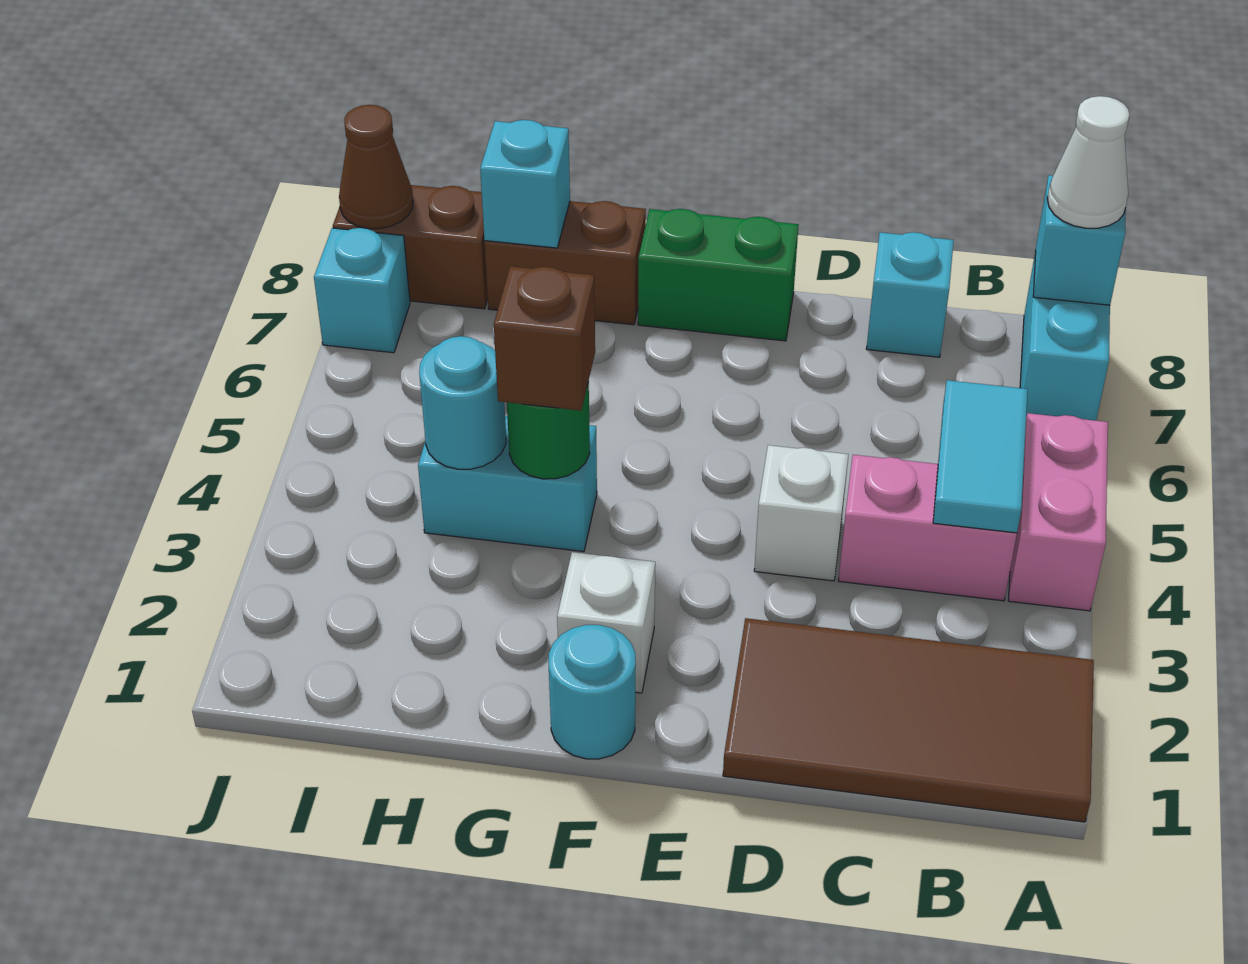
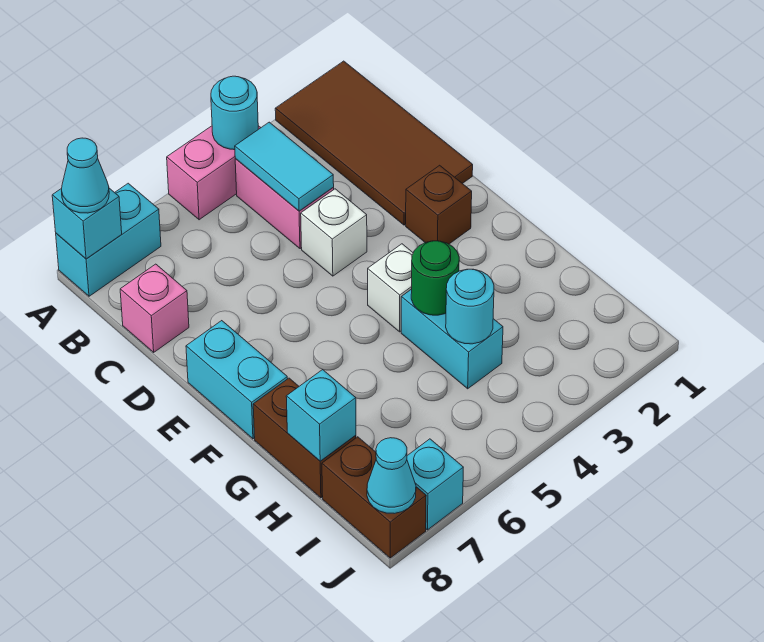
white cone A8 level 3 -> cyan cone A8 level 3
cyan tile B4:B5 level 2 -> cyan tile B4:C4 level 2
cyan brick C8 level 1 -> pink brick C8 level 1
green brick E8:F8 level 1 -> cyan brick E8:F8 level 1
cyan round brick F1 level 1 -> cyan round brick A4 level 2
white brick F2 level 1 -> white brick F4 level 1
brown brick G4 level 3 -> brown brick E2 level 1
brown cone J8 level 2 -> cyan cone J8 level 2

